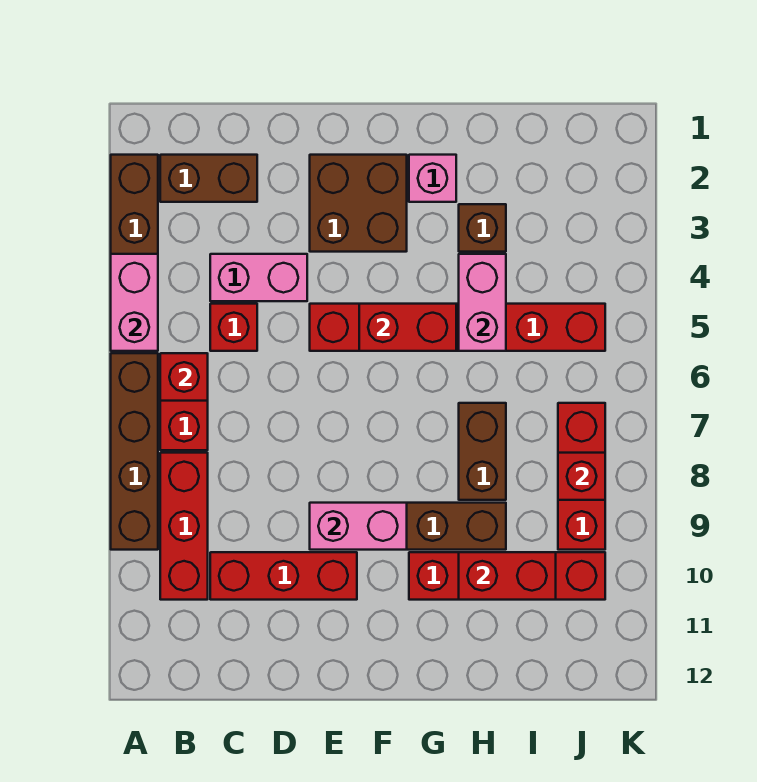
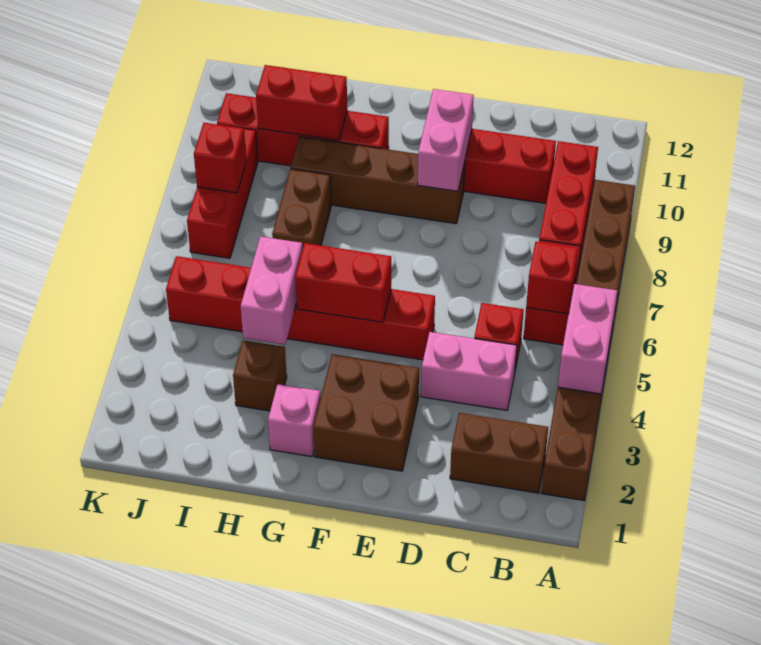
pink brick E9:F9 level 2 -> pink brick E9:E10 level 2

